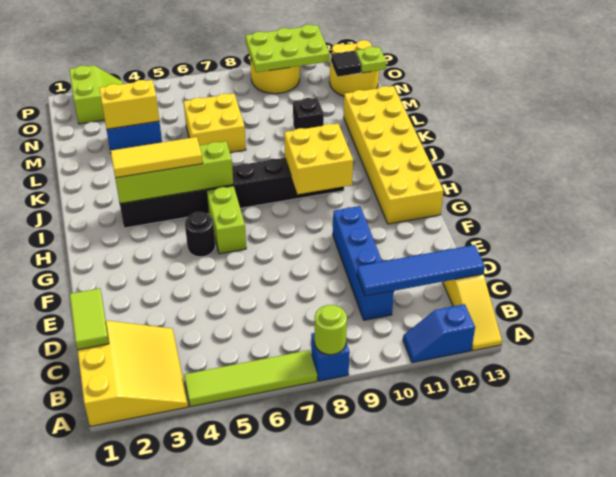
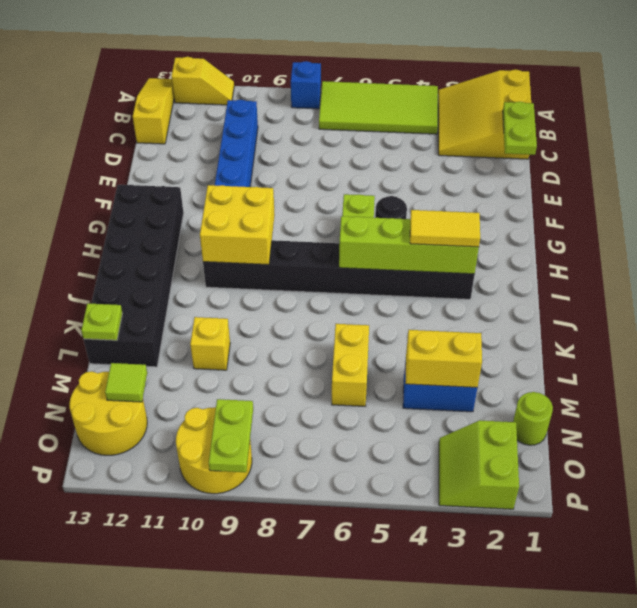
lime tile A4:A7 level 1 -> lime tile A4:B7 level 1
lime round brick A8 level 2 -> lime round brick N1 level 1
blue slope A11:A12 level 1 top 12 -> yellow slope A11:A12 level 1 top 12
lime tile C1:D1 level 2 -> lime plate C1:D1 level 2
blue tile C10:C13 level 2 -> none
yellow brick G12:L13 level 1 -> black brick G12:L13 level 1
yellow tile I3:I5 level 3 -> yellow tile I3:I4 level 3
yellow brick L6:M7 level 1 -> yellow brick L6:M6 level 1
black brick L10 level 1 -> yellow brick L10 level 1
black tile N12 level 2 -> lime tile N12 level 2
lime plate N13 level 2 -> lime plate L13 level 2
lime plate O9:P11 level 2 -> lime plate O9:P9 level 2

